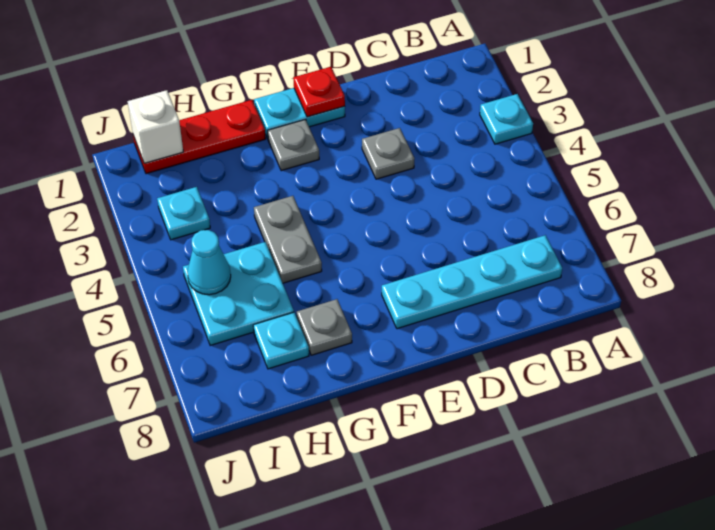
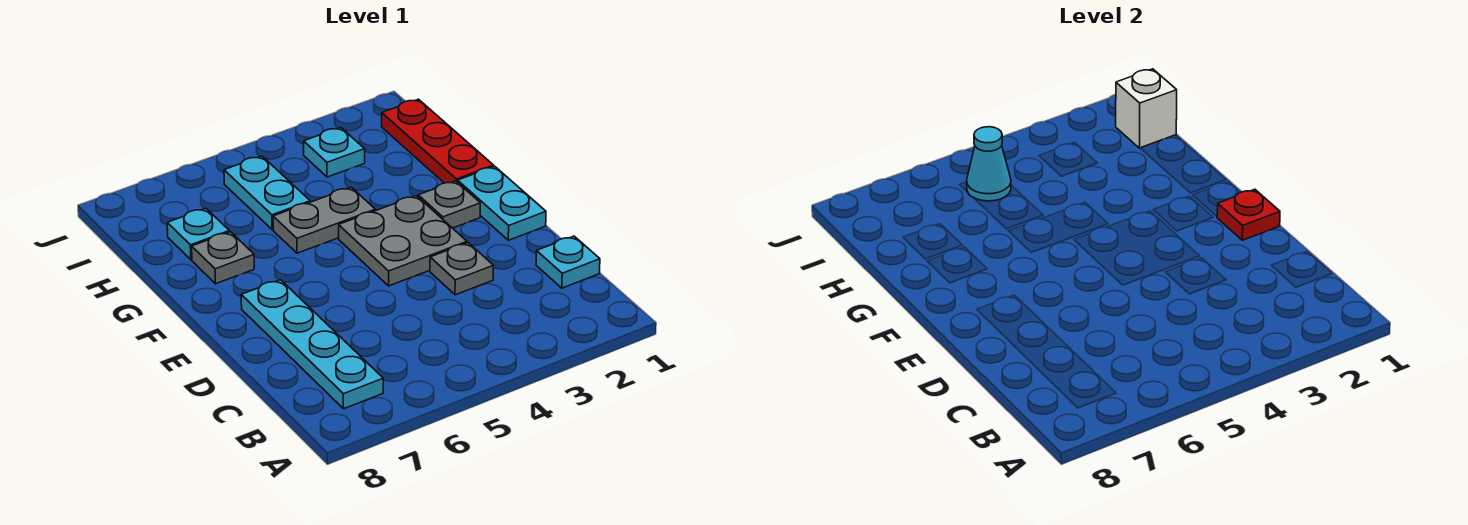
cyan plate A3 level 1 -> cyan plate C1 level 1
none -> grey plate E3:F4 level 1
cyan plate H5:I6 level 1 -> cyan plate H5:I5 level 1

